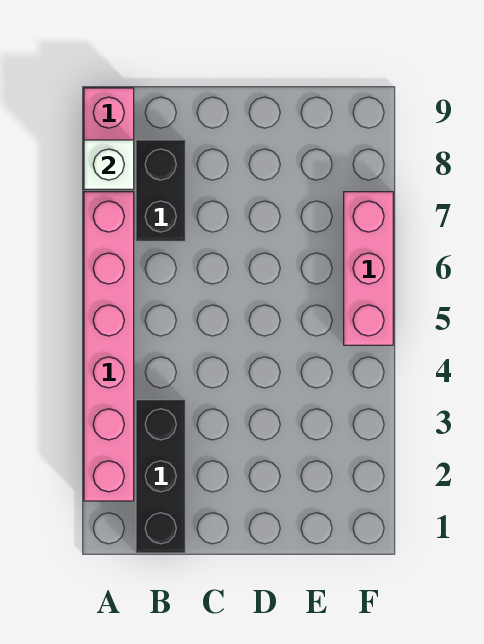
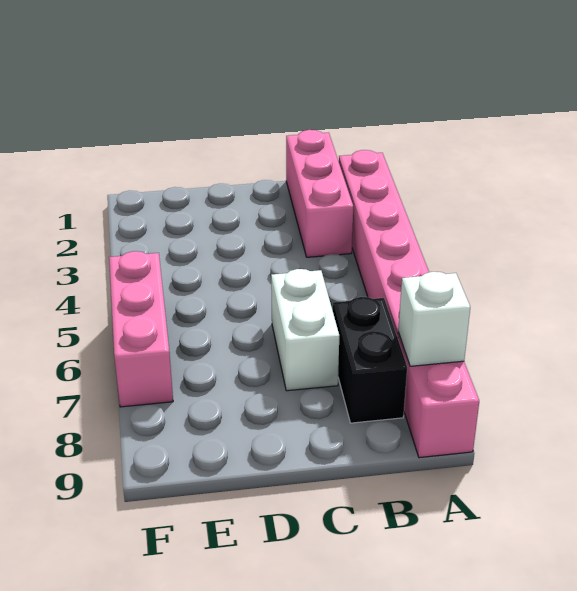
black brick B1:B3 level 1 -> pink brick B1:B3 level 1
none -> white brick C6:C7 level 1

